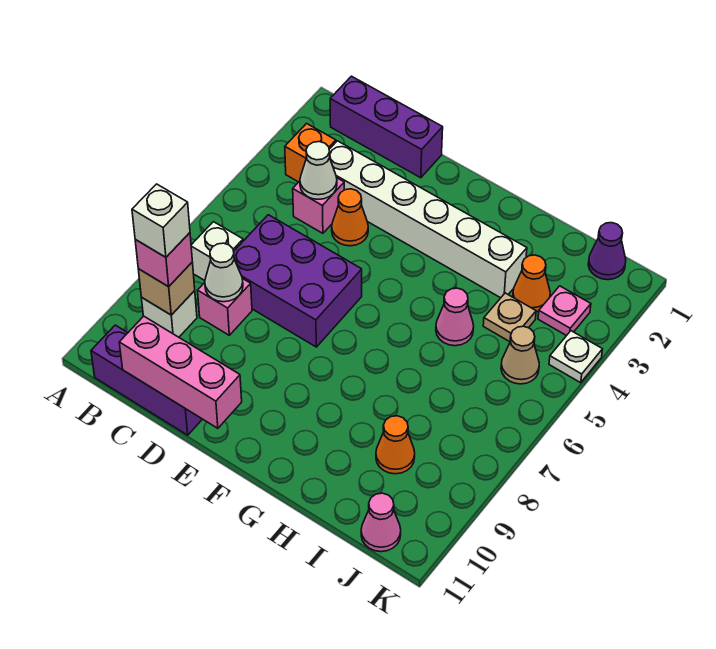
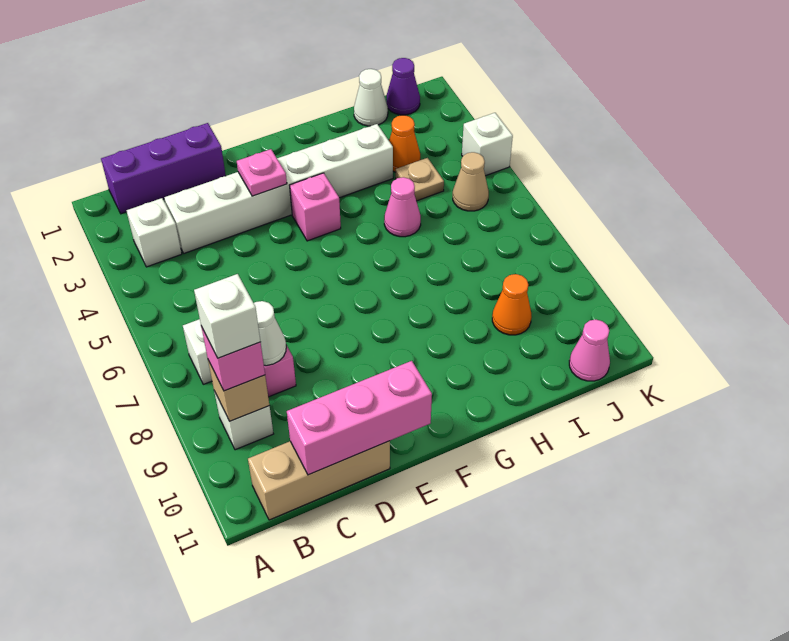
orange brick B3 level 1 -> white brick B3 level 1
purple brick B11:D11 level 1 -> tan brick B11:D11 level 1
pink brick C4 level 1 -> pink brick F4 level 1
white cone C4 level 2 -> white cone I1 level 1
purple brick C6:E7 level 1 -> none
orange cone D4 level 1 -> none
pink plate J3 level 1 -> pink plate E3 level 2
white plate K4 level 1 -> white brick K4 level 1

